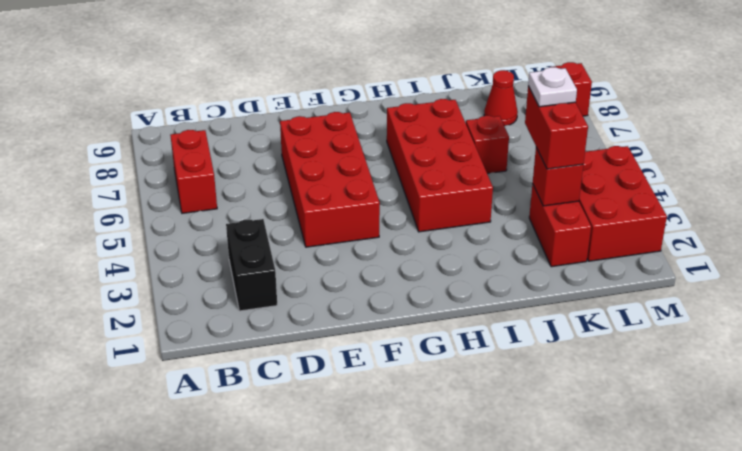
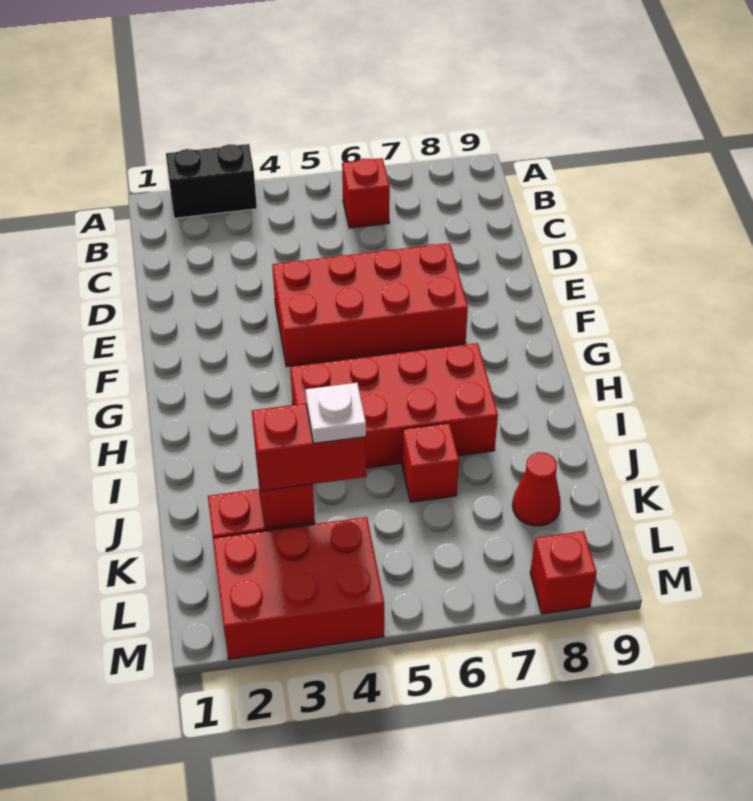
red brick B6:B7 level 1 -> red brick B6 level 1
black brick C2:C3 level 1 -> black brick A2:A3 level 1

